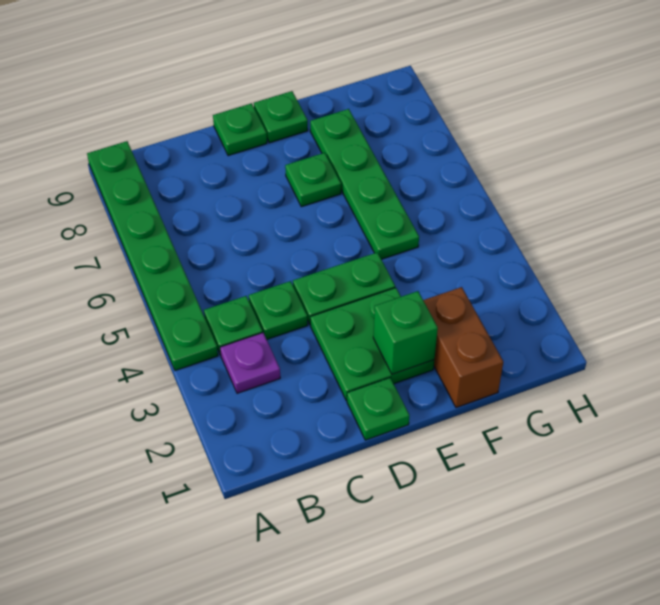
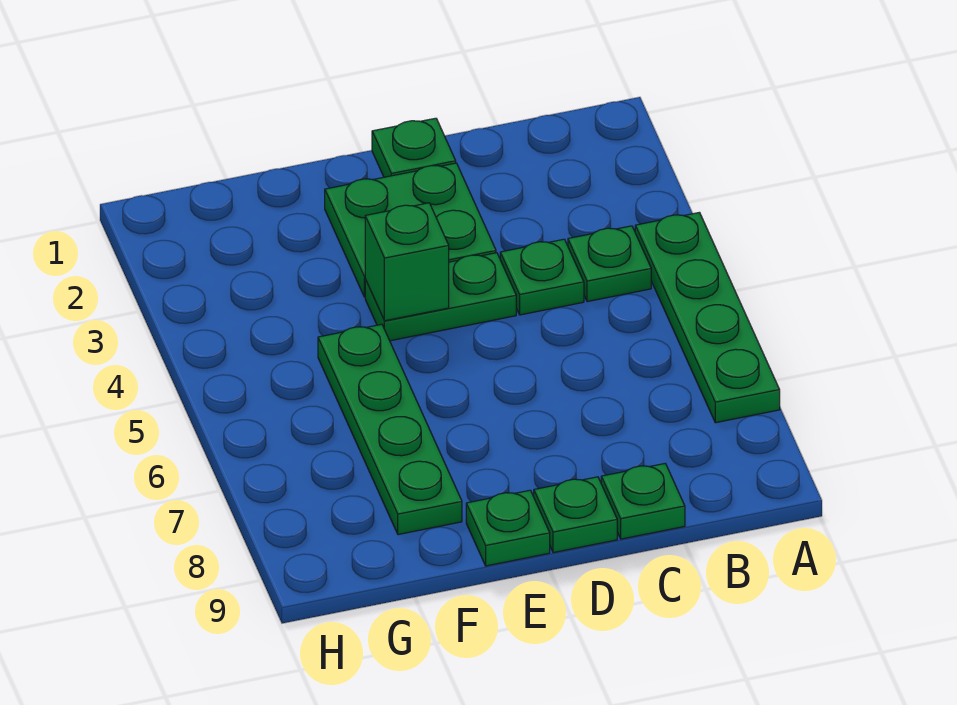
green plate A4:A9 level 1 -> green plate A4:A7 level 1
purple plate B3 level 1 -> none
green brick E2 level 2 -> green brick E4 level 2
green plate E7 level 1 -> green plate C9 level 1
brown brick F1:F2 level 1 -> none

